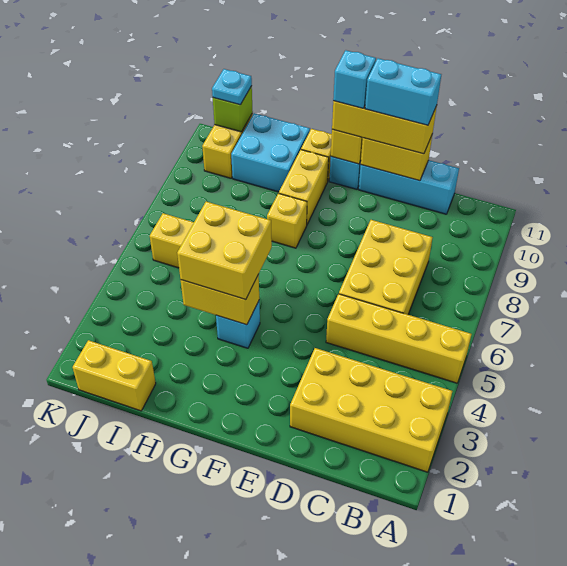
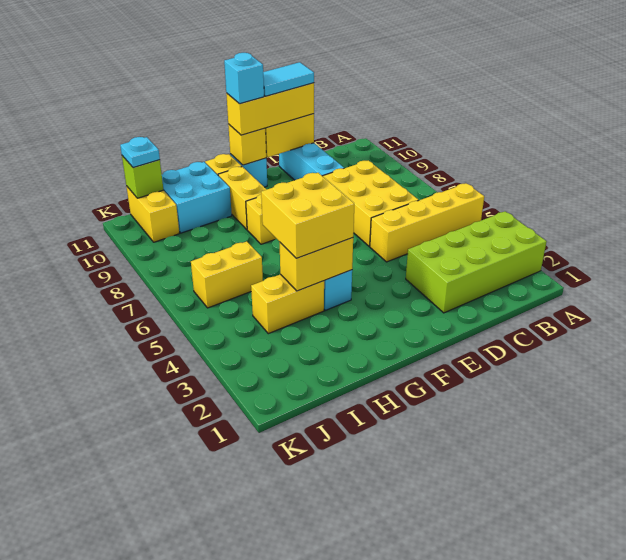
yellow brick A2:D3 level 1 -> lime brick A2:D3 level 1
cyan brick C11:E11 level 1 -> cyan brick D9:D11 level 1
cyan brick D11:E11 level 4 -> cyan tile D11:E11 level 4
yellow brick I1:J1 level 1 -> yellow brick H4:I4 level 1

